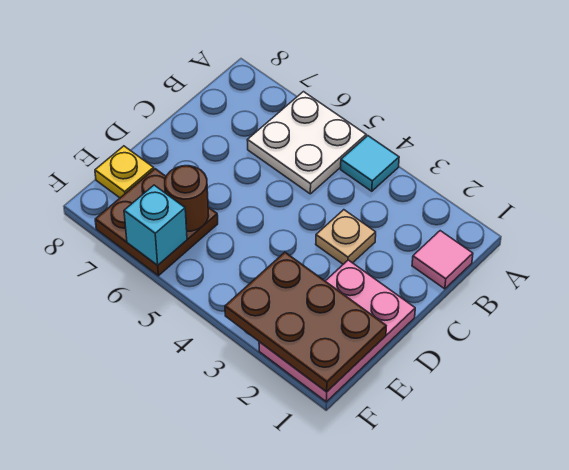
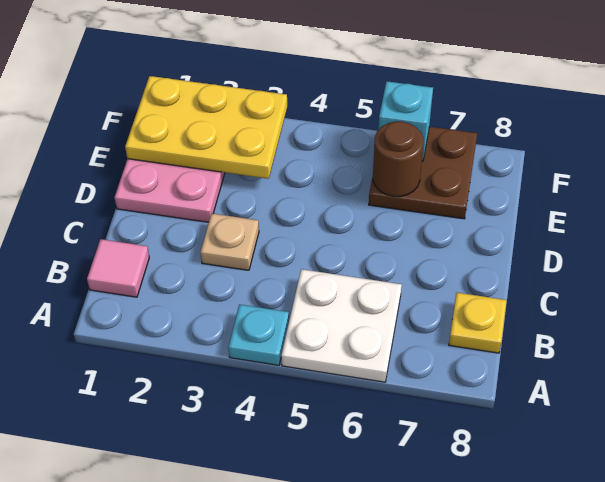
cyan tile A4 level 1 -> cyan plate A4 level 1
brown plate E1:F3 level 2 -> yellow plate E1:F3 level 2
yellow plate E8 level 1 -> yellow plate B8 level 1

